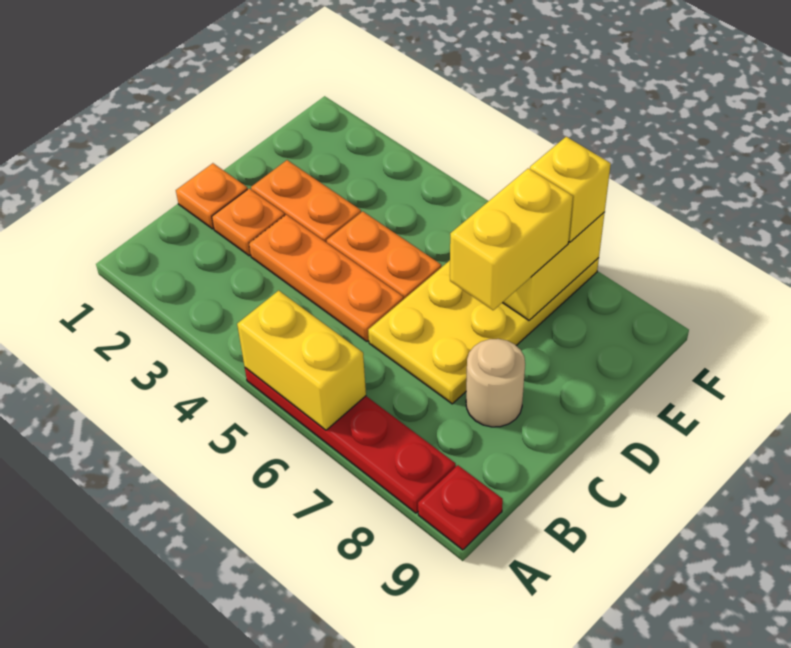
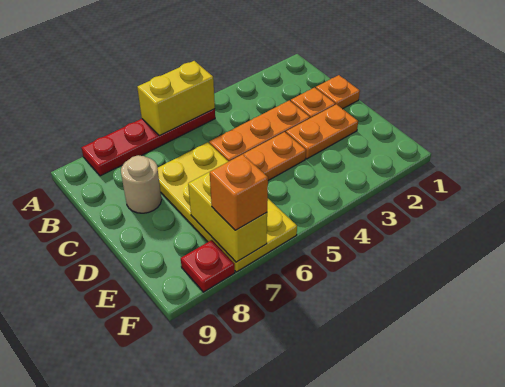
red plate A9 level 1 -> red plate F8 level 1
yellow brick D7:E7 level 3 -> none
yellow brick F7 level 3 -> orange brick F7 level 3

